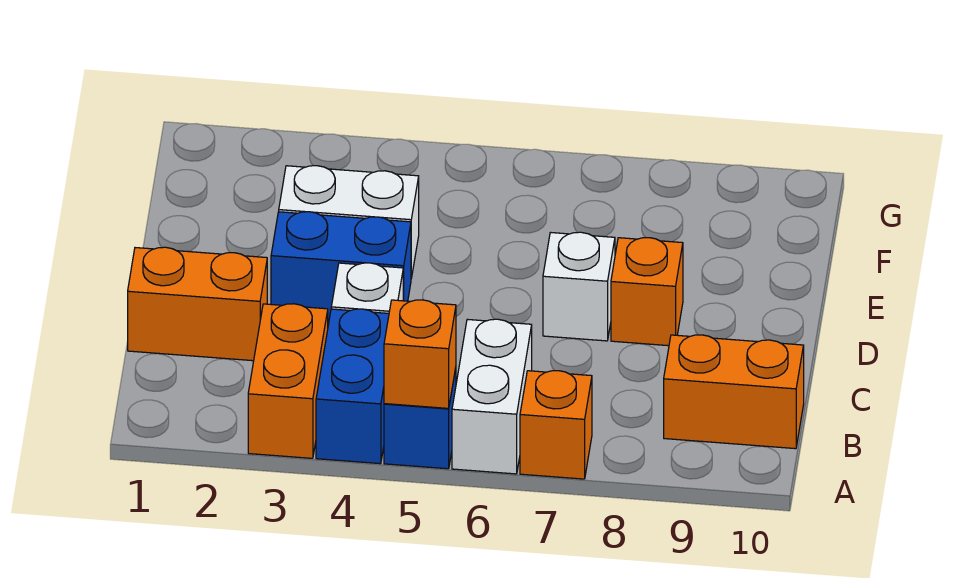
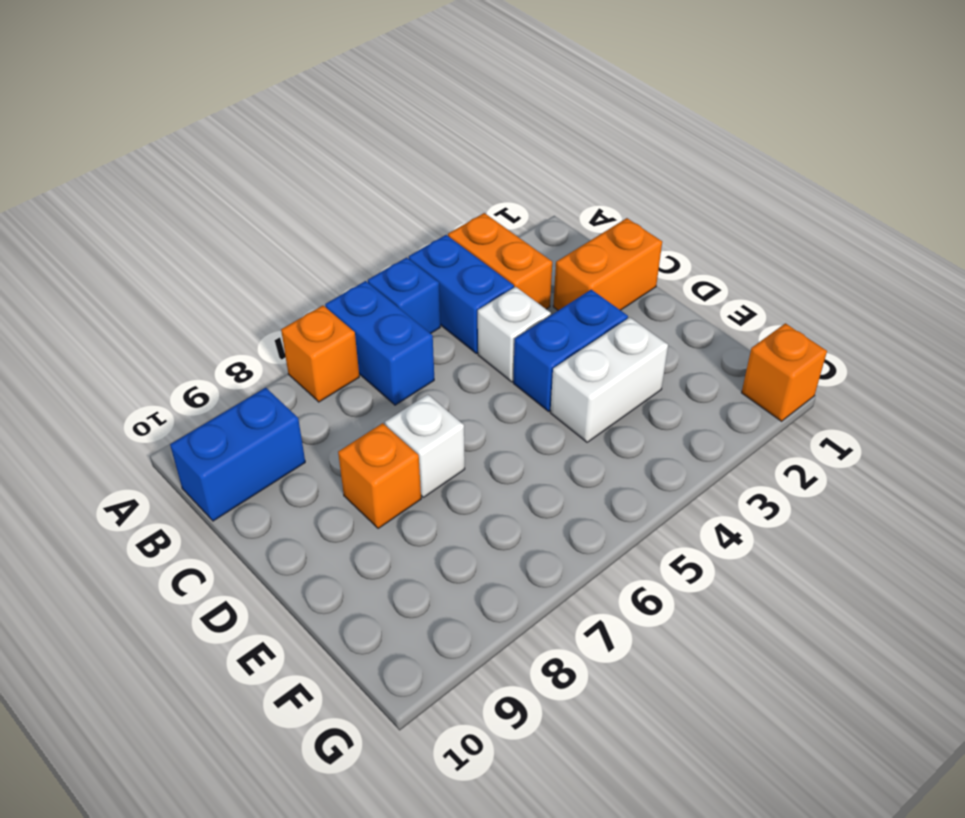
orange brick A5 level 2 -> orange brick G1 level 1
white brick A6:B6 level 1 -> blue brick A6:B6 level 1
orange brick B9:B10 level 1 -> blue brick B9:B10 level 1

